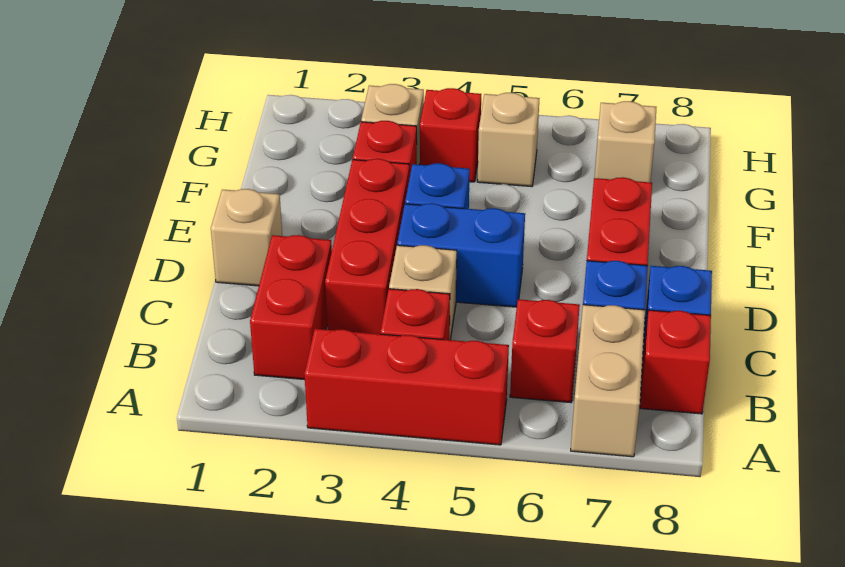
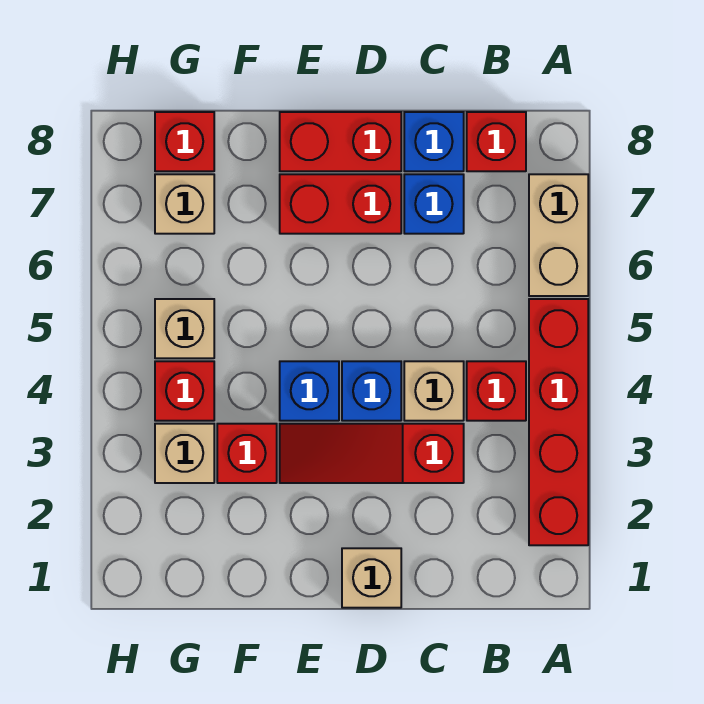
red brick A3:A5 level 1 -> red brick A2:A5 level 1
tan brick A7:B7 level 1 -> tan brick A6:A7 level 1
red brick B2:C2 level 1 -> red brick D8:E8 level 1
red brick B6 level 1 -> red brick G8 level 1
red brick C3:E3 level 1 -> red slope C3:E3 level 1 top C
blue brick D4:D5 level 1 -> blue brick D4 level 1

